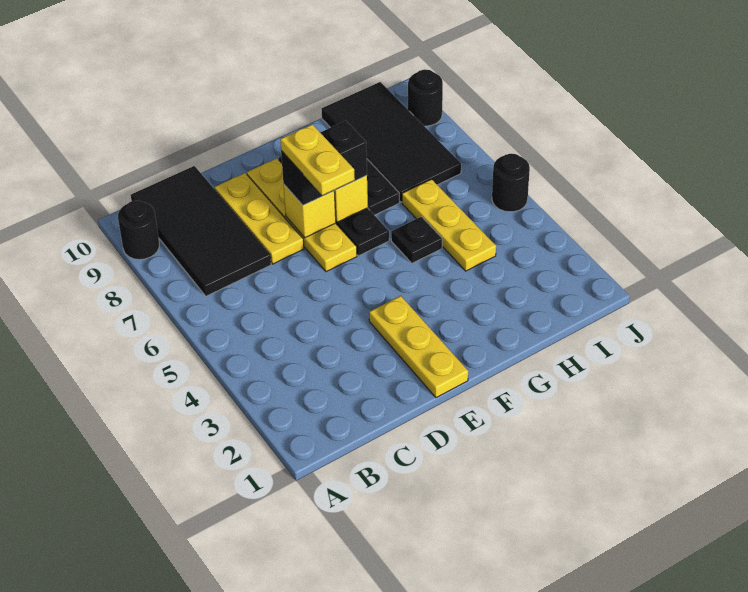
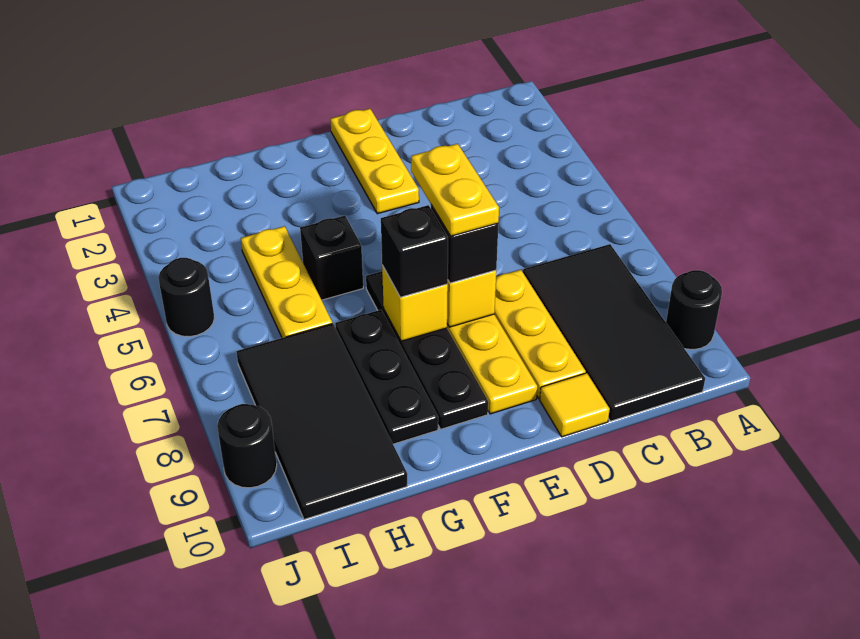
none -> yellow tile D10 level 1
black plate G5 level 1 -> black brick G5 level 1

